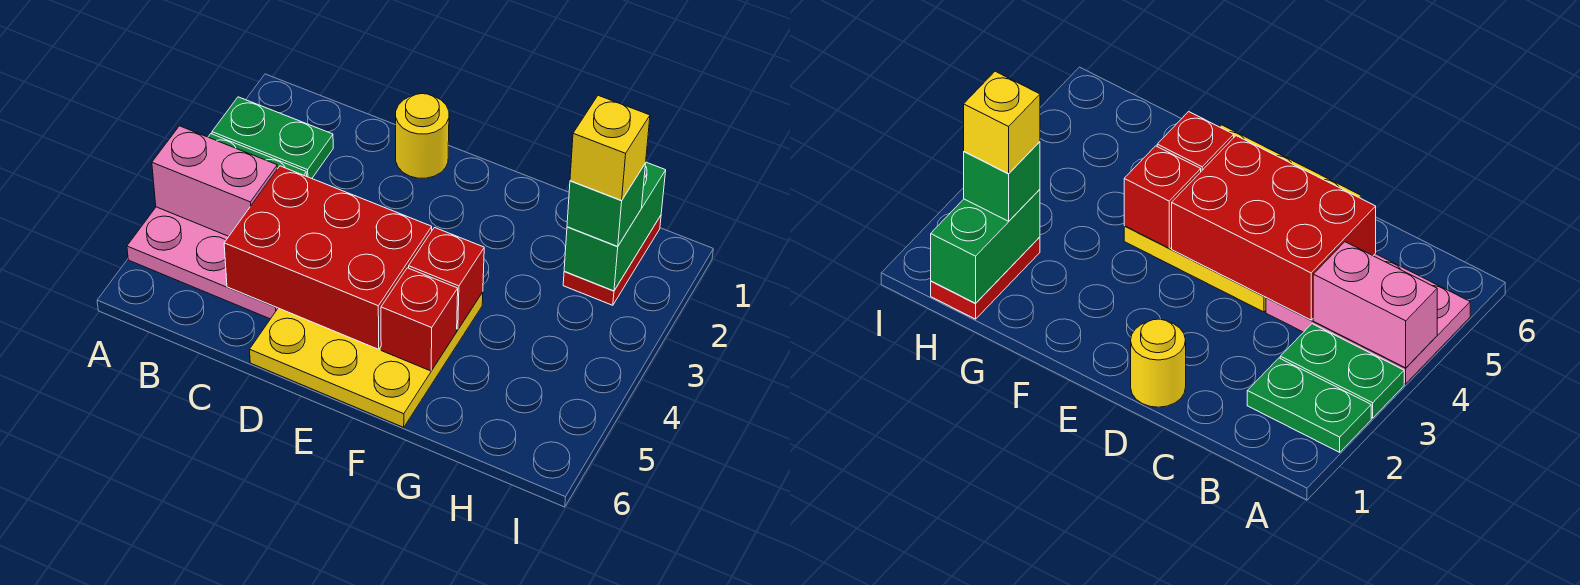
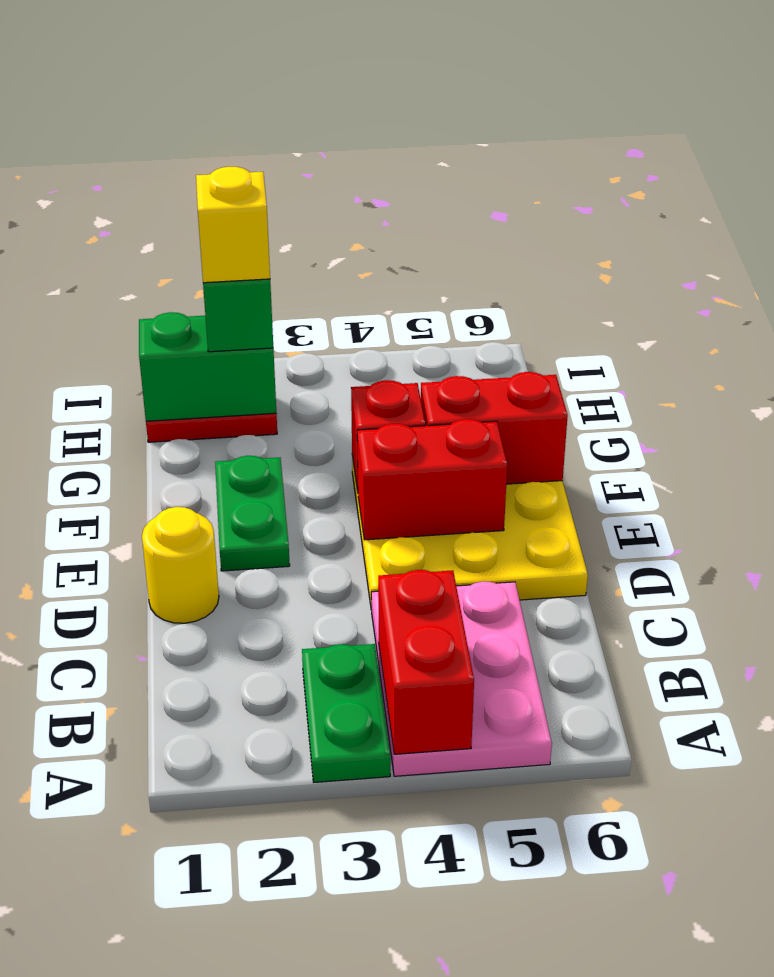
green plate A2:B2 level 1 -> green plate E2:F2 level 1
pink brick A4:B4 level 2 -> red brick A4:B4 level 2
red brick C4:E5 level 2 -> red brick E4:E5 level 2
red brick F5 level 2 -> red brick F5:F6 level 2

